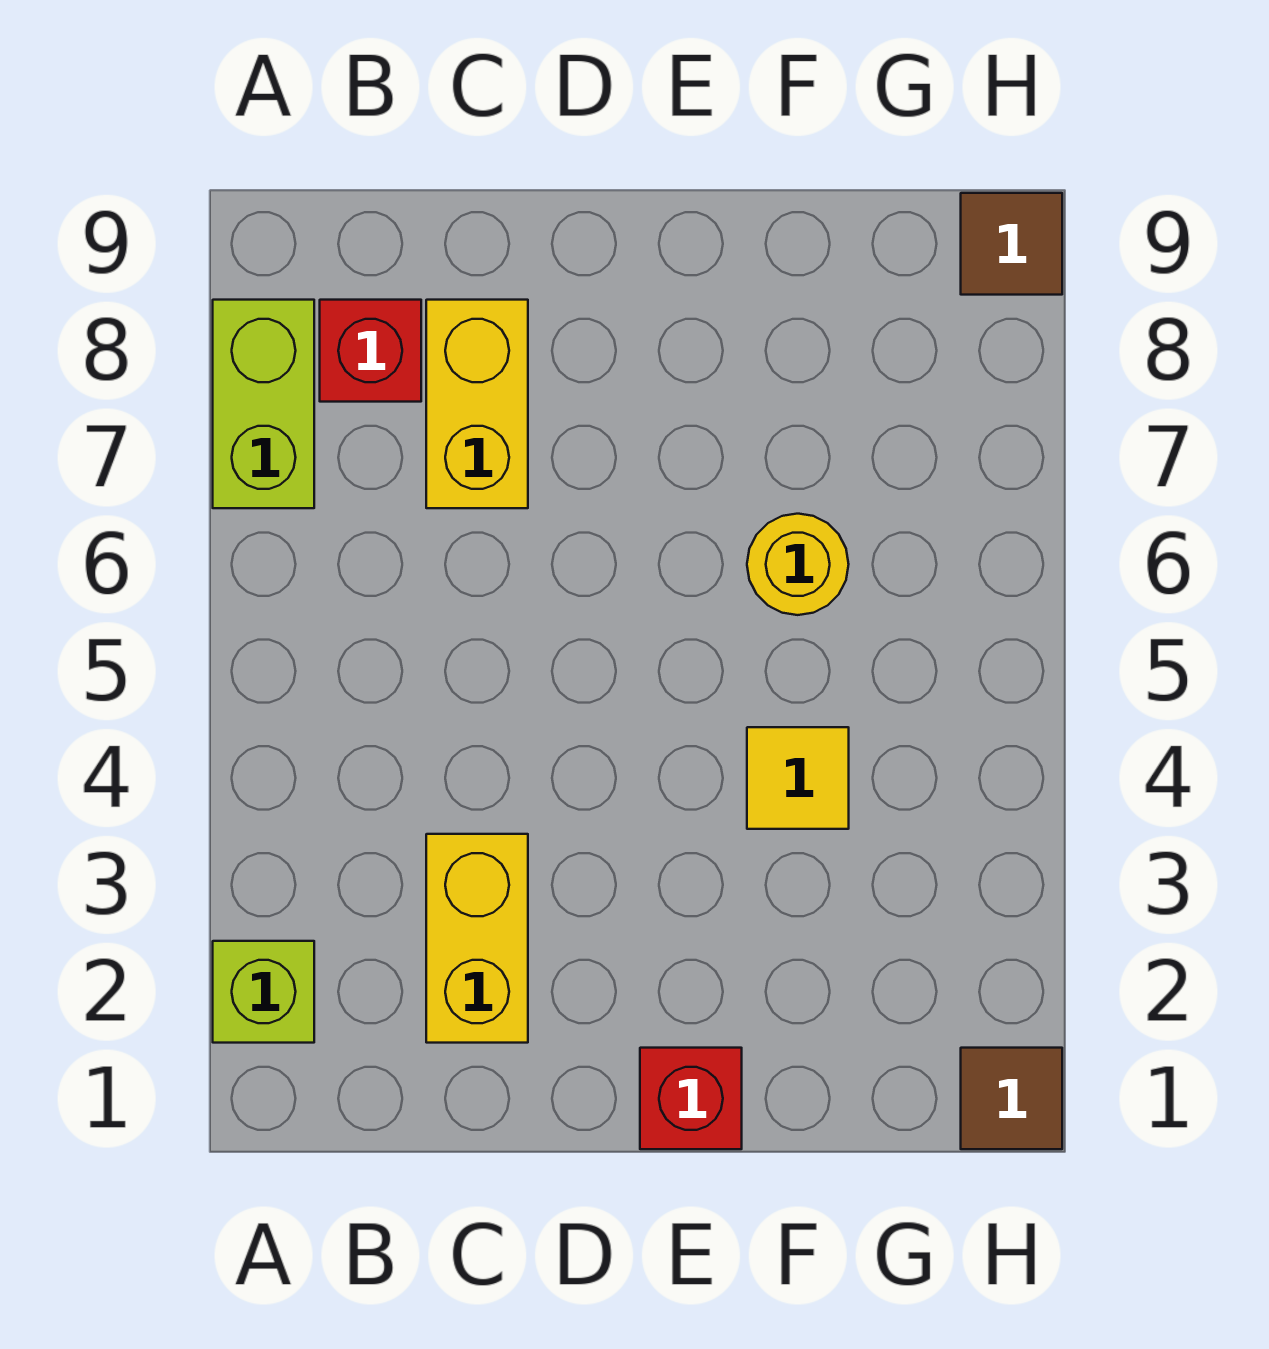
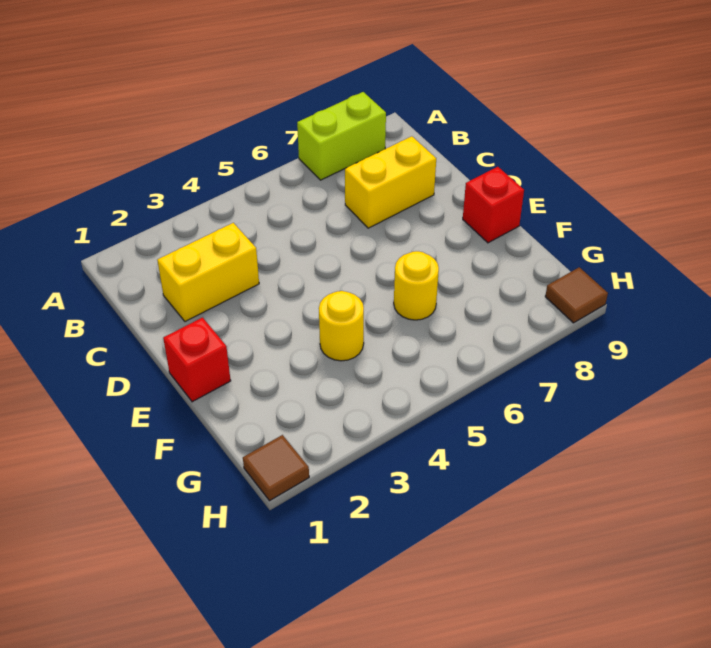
lime brick A2 level 1 -> none
red brick B8 level 1 -> red brick E9 level 1
yellow tile F4 level 1 -> yellow round brick F4 level 1

